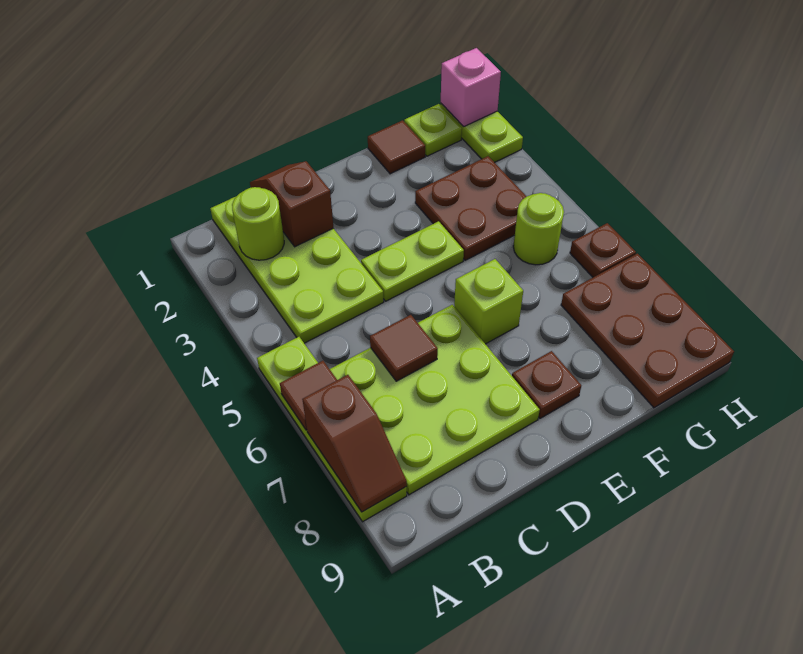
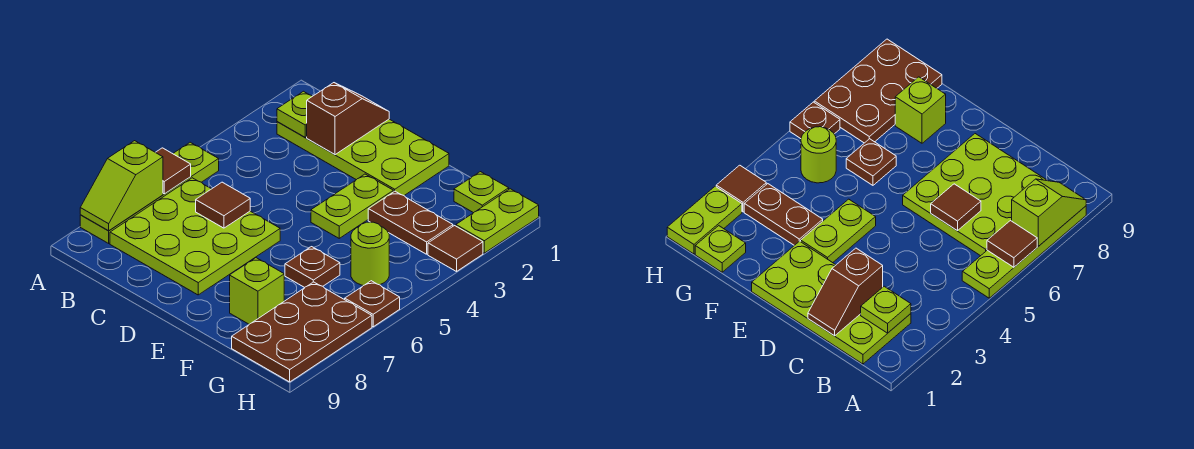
brown slope A7:A8 level 2 top 7 -> lime slope A7:A8 level 2 top 7
lime plate B1:C4 level 1 -> lime plate B1:E2 level 1
lime round brick B2 level 2 -> lime plate B2 level 2
lime plate D4:E4 level 1 -> lime plate E3:E4 level 1
lime brick E6 level 1 -> lime brick F8 level 1
brown plate E8 level 1 -> brown plate F6 level 1
brown tile F1 level 1 -> brown tile H3 level 1
brown plate F3:G4 level 1 -> brown plate F3:G3 level 1
pink brick H1 level 2 -> none

